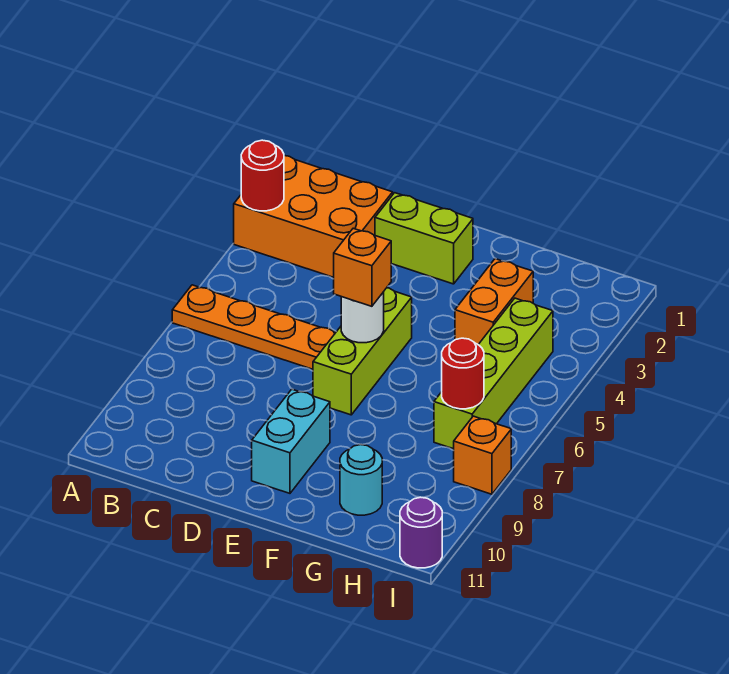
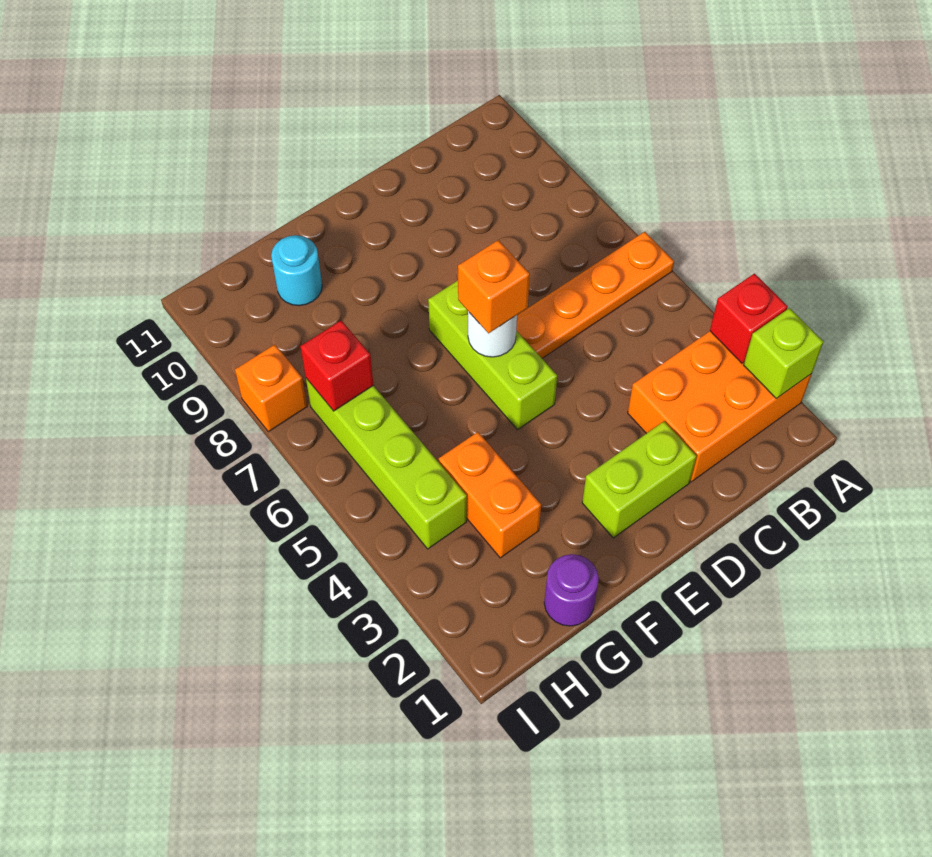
none -> lime brick A2 level 2
red round brick A3 level 2 -> red brick A3 level 2
cyan brick E9:E10 level 1 -> none
red round brick H7 level 2 -> red brick H7 level 2
purple round brick I11 level 1 -> purple round brick G1 level 1

